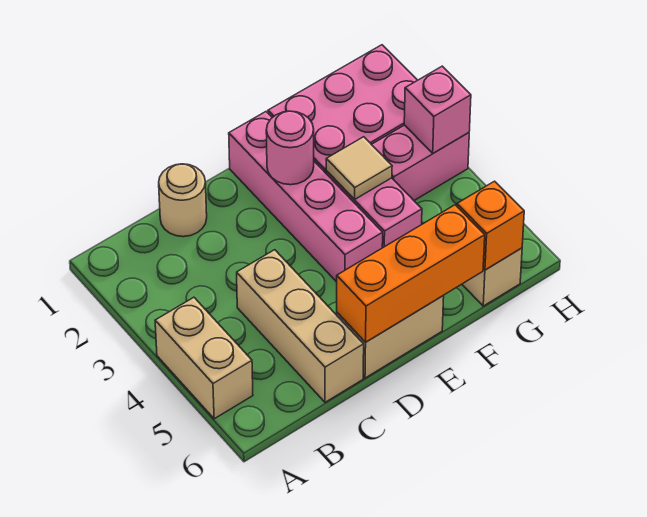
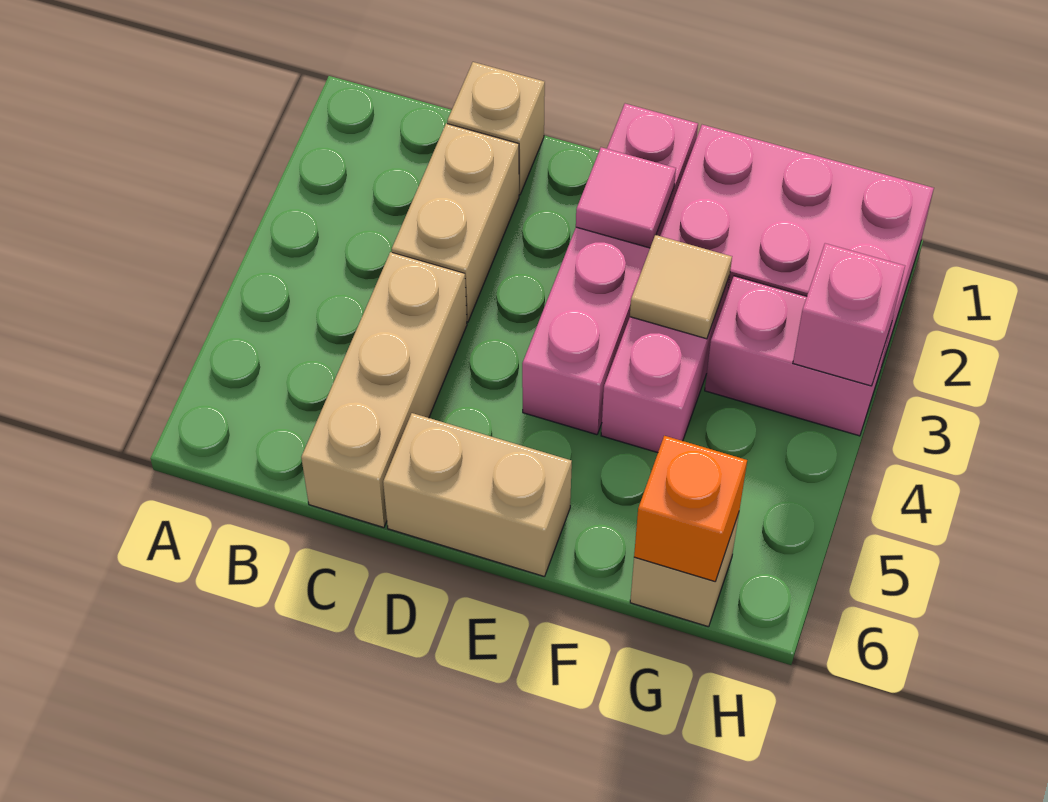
tan brick A4:A5 level 1 -> tan brick C2:C3 level 1
tan round brick C1 level 1 -> tan brick C1 level 1
orange brick D6:F6 level 2 -> none
pink round brick E2 level 2 -> pink tile E2 level 2

